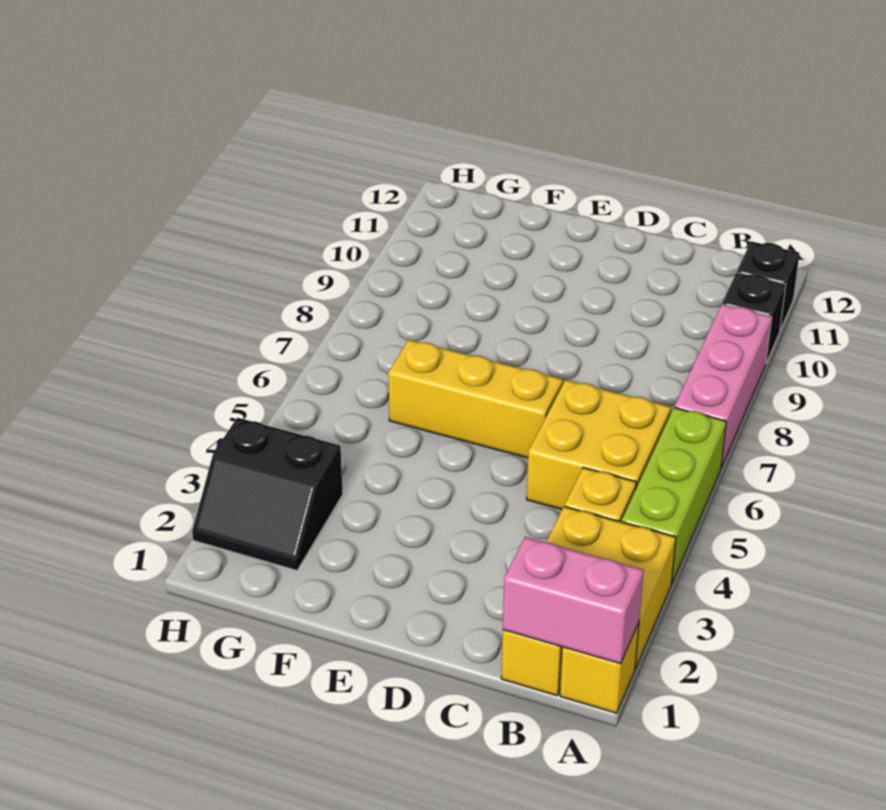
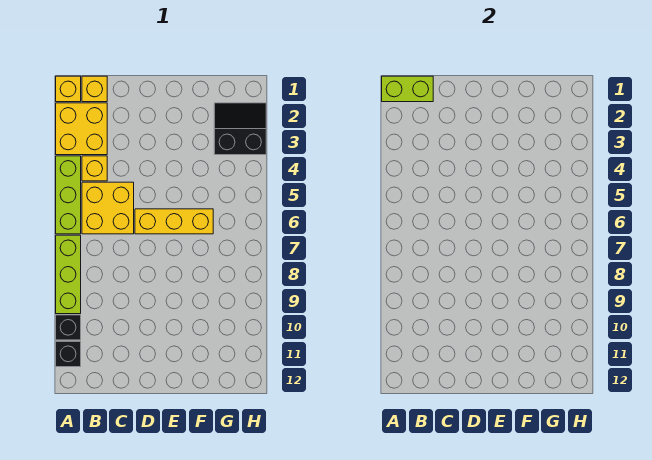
pink brick A1:B1 level 2 -> lime brick A1:B1 level 2
pink brick A7:A9 level 1 -> lime brick A7:A9 level 1

